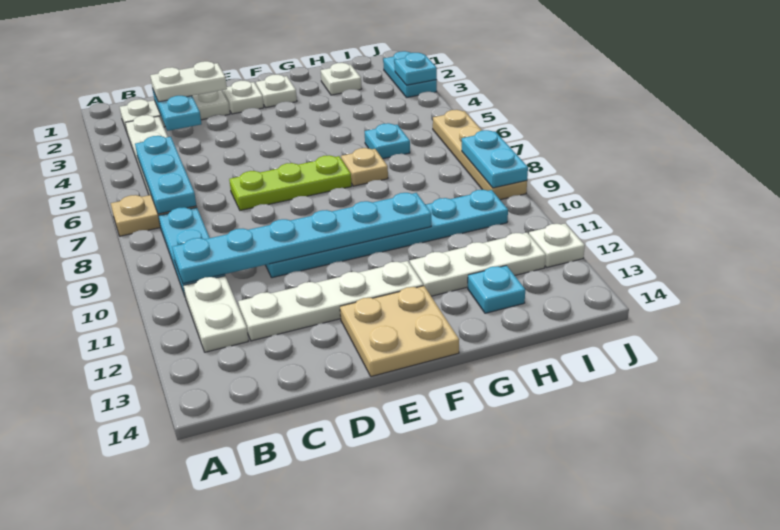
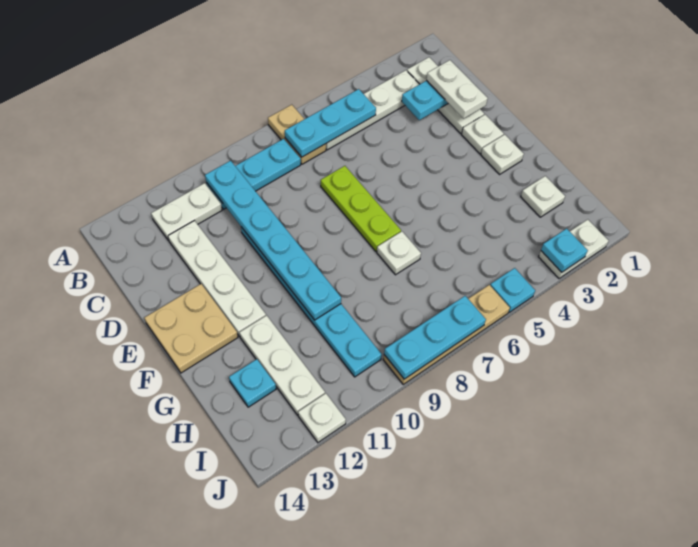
tan plate G7 level 1 -> white plate G7 level 1
cyan plate H6 level 1 -> cyan plate J5 level 1
cyan plate J2:J3 level 1 -> white plate J2:J3 level 1
cyan plate J8:J9 level 2 -> cyan plate J7:J9 level 2

